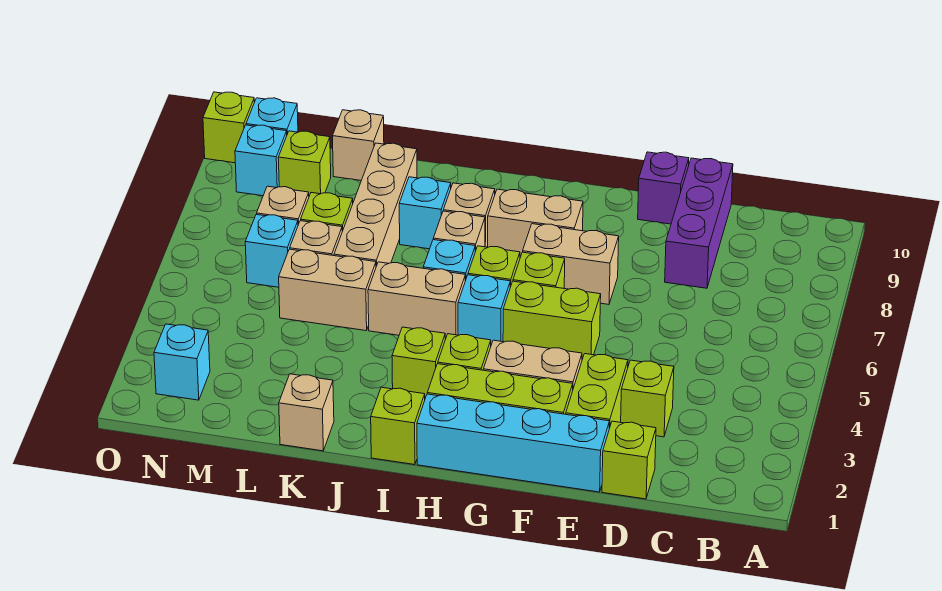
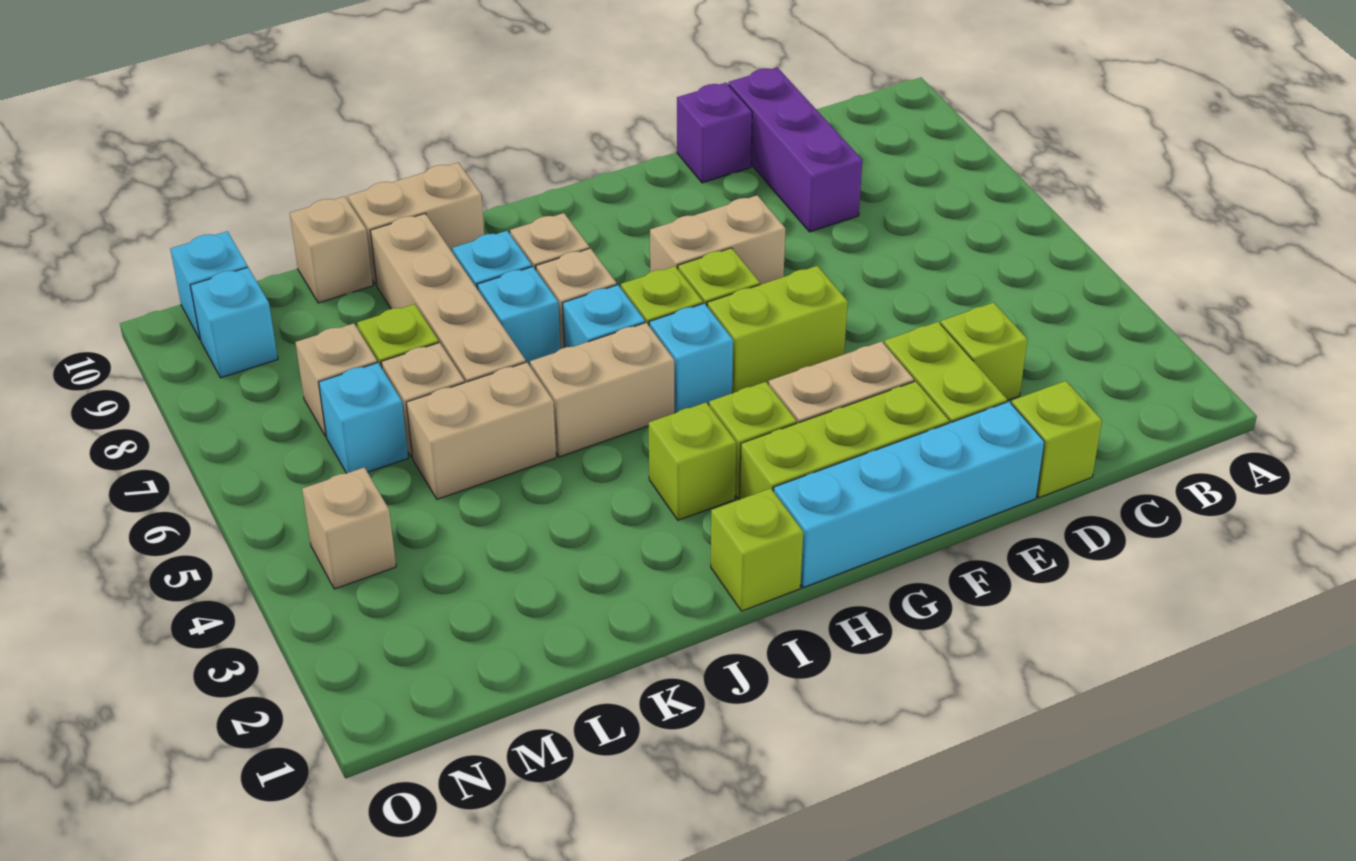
tan brick G8:H8 level 1 -> tan brick J10:K10 level 1
tan brick K1 level 1 -> tan brick N4 level 1
lime brick M9 level 1 -> none
cyan brick N2 level 1 -> cyan brick J7 level 1
lime brick O10 level 1 -> none

